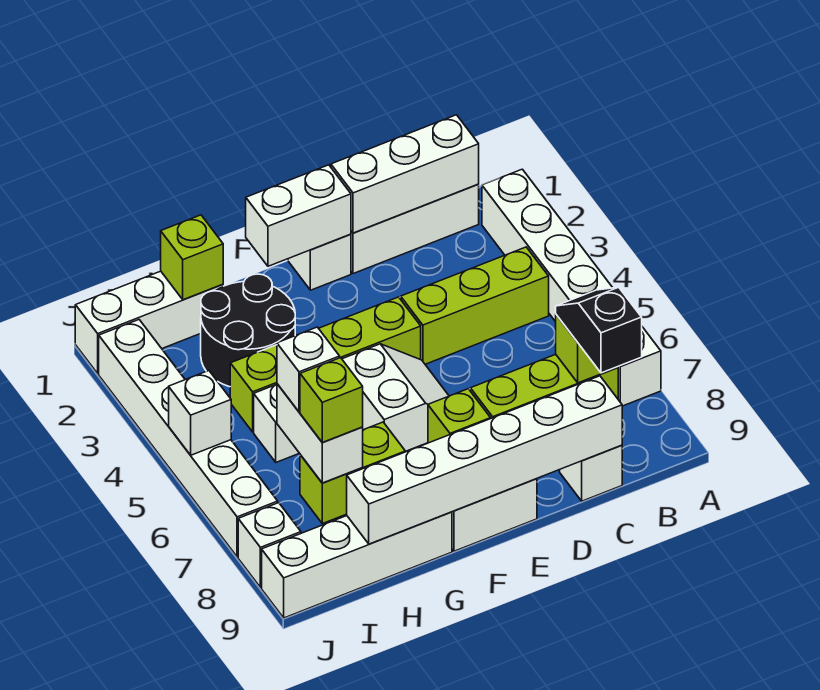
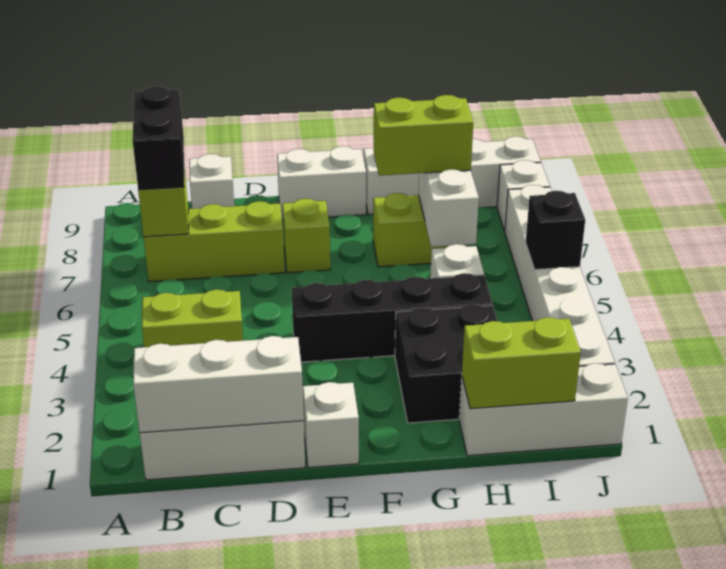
white brick A2:A7 level 1 -> none
lime brick B4:D4 level 1 -> lime brick B4:C4 level 1
black slope B7:B8 level 3 top 8 -> black brick B7:B8 level 3
white brick C9:H9 level 2 -> none
white brick E1:F1 level 2 -> none
lime brick E4:H4 level 1 -> black brick E4:H4 level 1
white slope E5:F6 level 1 top F -> none
black round brick G2:H3 level 1 -> black brick G2:H3 level 1
lime brick H1 level 2 -> lime brick H1:I1 level 2
white brick H6 level 3 -> none
lime brick H7 level 3 -> lime brick G7:H7 level 3
white brick J5 level 2 -> black brick J5 level 2

